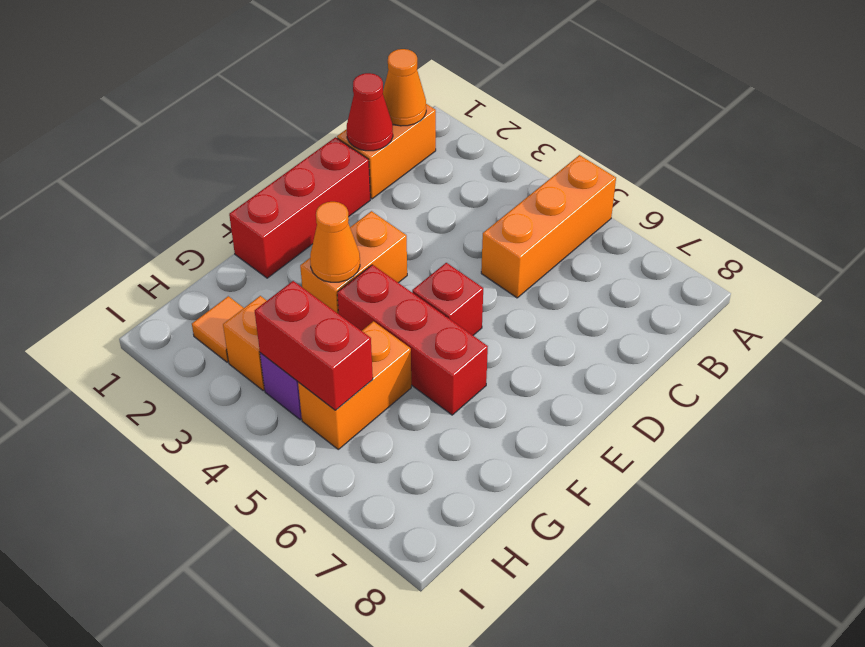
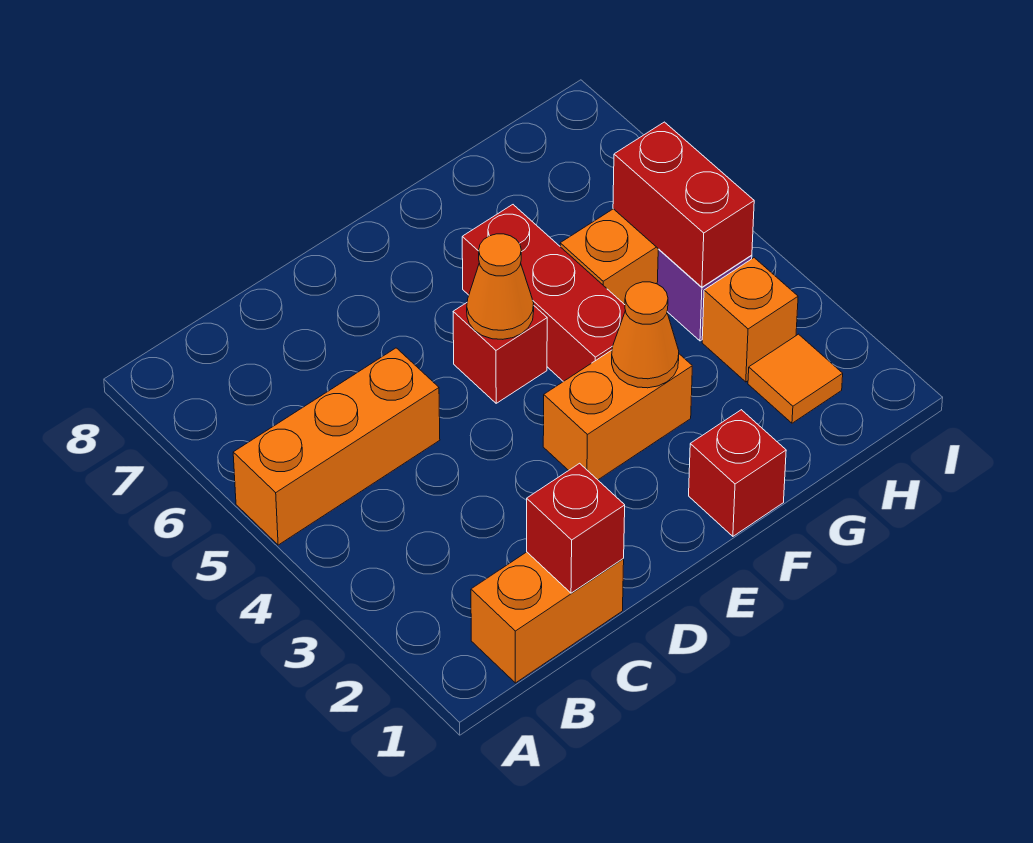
orange cone B1 level 2 -> orange cone E5 level 2
red cone C1 level 2 -> red brick C1 level 2
red brick D1:F1 level 1 -> red brick F1 level 1

